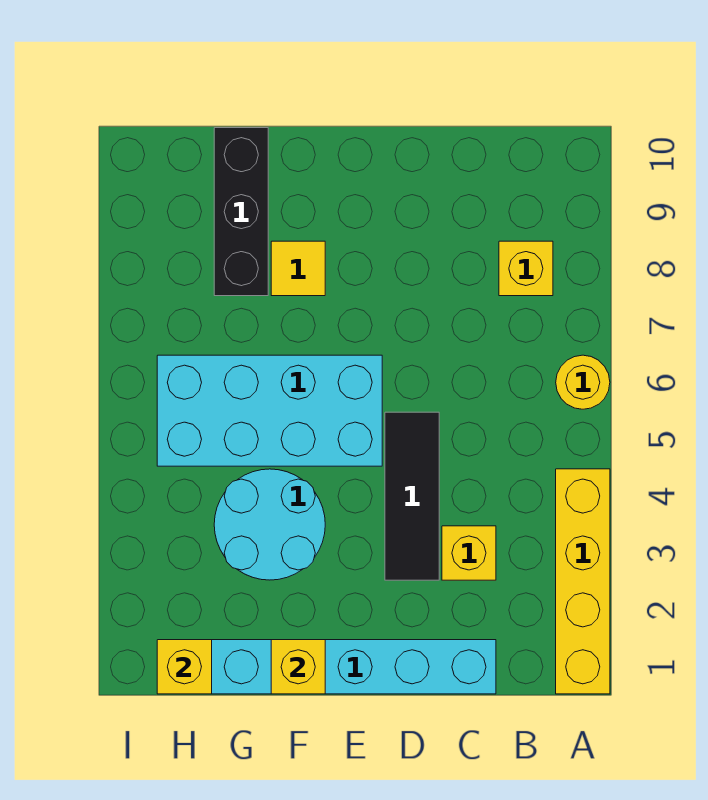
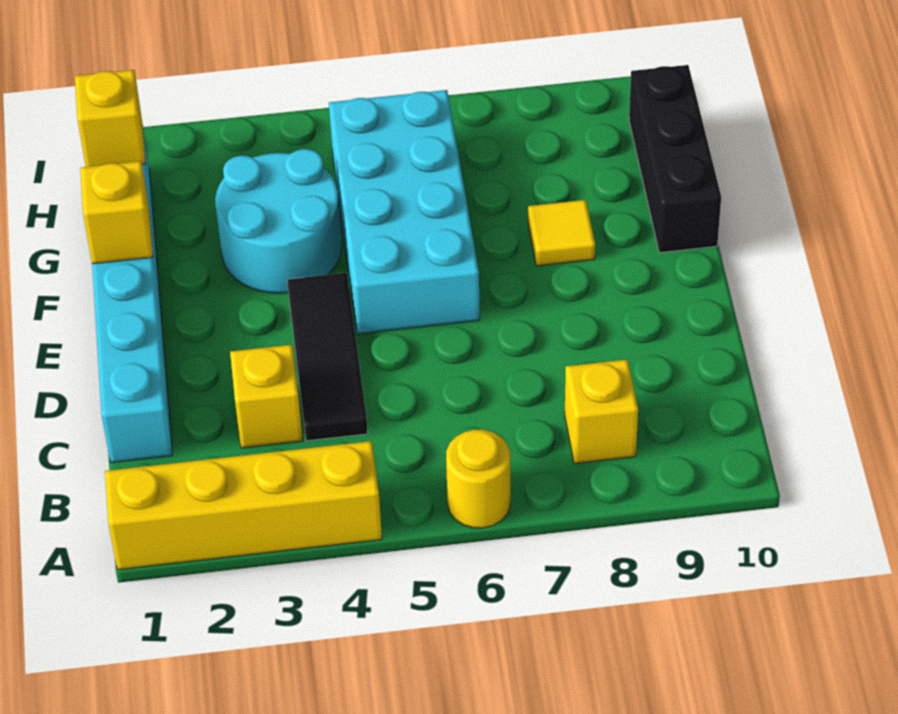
black tile D3:D5 level 1 -> black tile C4:E4 level 1
black brick G8:G10 level 1 -> black brick F10:H10 level 1

